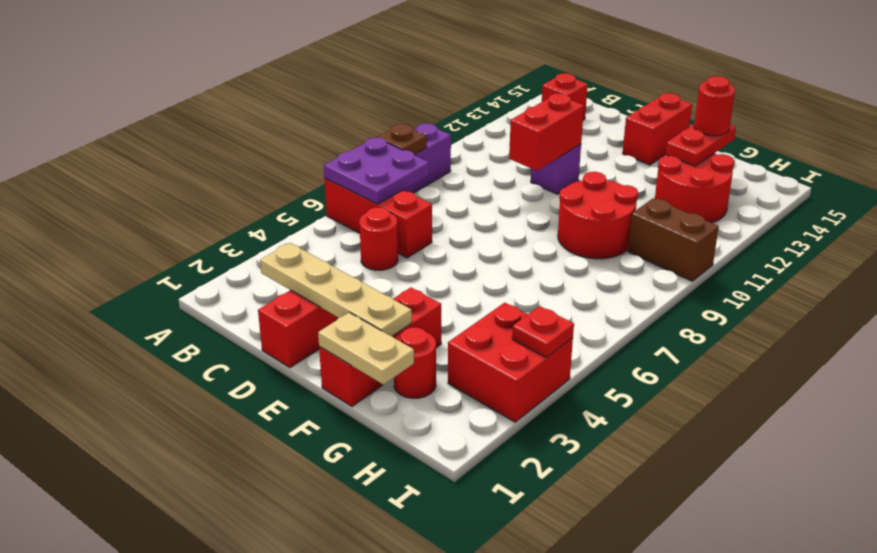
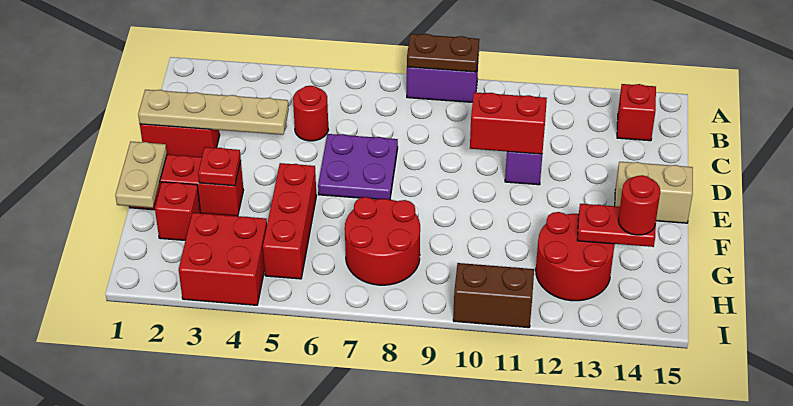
red brick A6:C6 level 1 -> red brick F5:H5 level 1
purple plate A6:B7 level 2 -> purple plate D6:E7 level 1
brown plate A8 level 2 -> brown plate A8:A9 level 2
tan plate C2:F2 level 2 -> tan plate D1:D4 level 2
red brick E14:E15 level 1 -> tan brick E14:E15 level 1
red round brick F9:G10 level 1 -> red round brick G7:H8 level 1
red round brick G2 level 1 -> red brick G2 level 1
brown brick H10:I10 level 1 -> brown brick I10:I11 level 1
red plate I4 level 2 -> red plate F3 level 2

